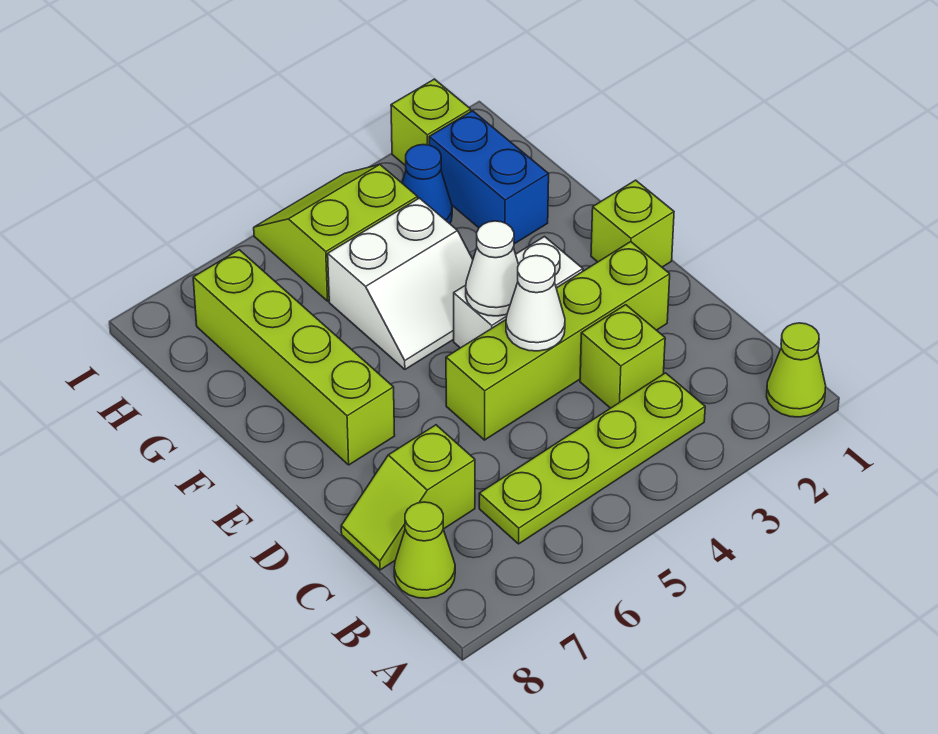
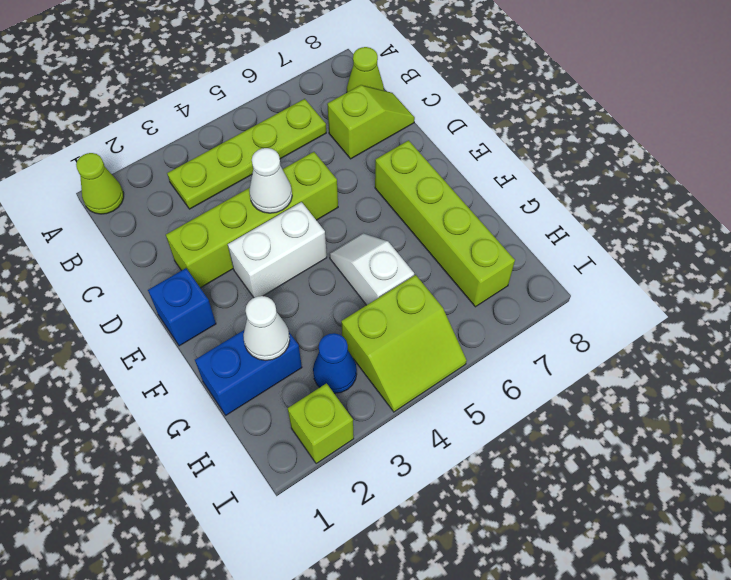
lime brick C3 level 1 -> none
lime brick E1 level 1 -> blue brick E1 level 1
white cone E4 level 2 -> white cone G2 level 2
white slope F4:G5 level 1 top G -> white slope F5:G5 level 1 top G
blue brick G2:H2 level 1 -> blue brick G1:G2 level 1

